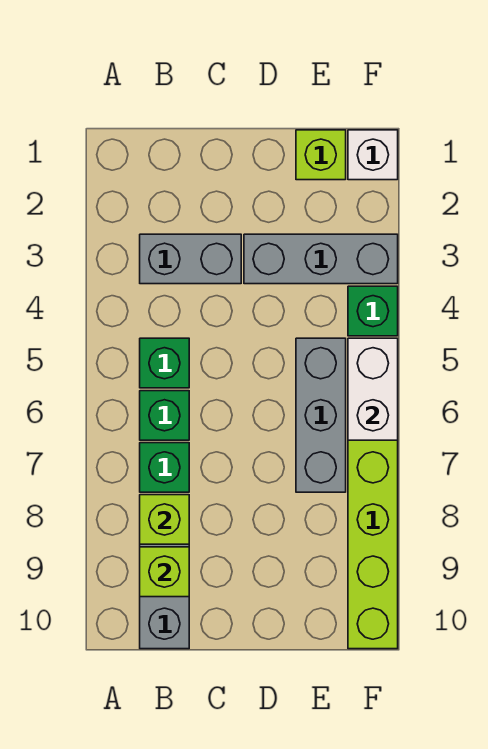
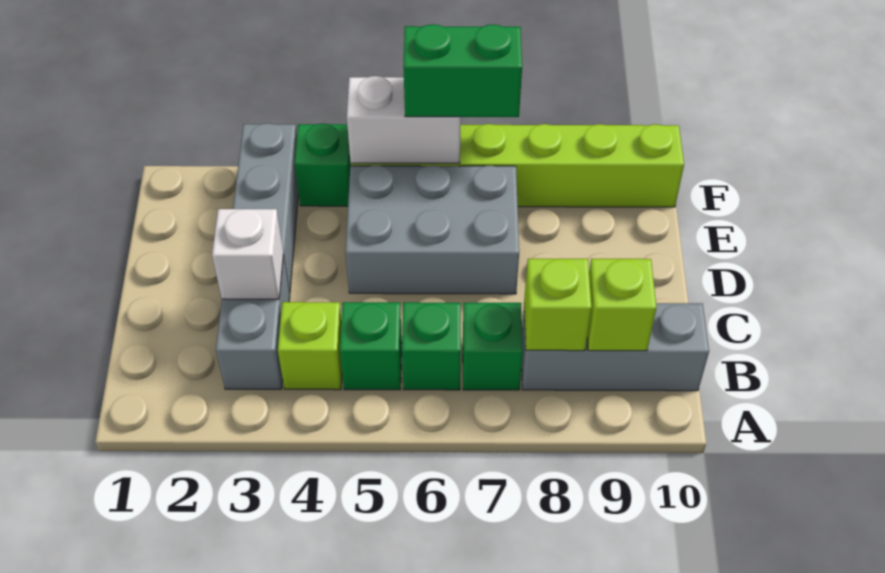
lime brick E1 level 1 -> lime brick B4 level 1
grey brick E5:E7 level 1 -> grey brick D5:E7 level 1
white brick F1 level 1 -> white brick C3 level 2
none -> green brick F6:F7 level 3

